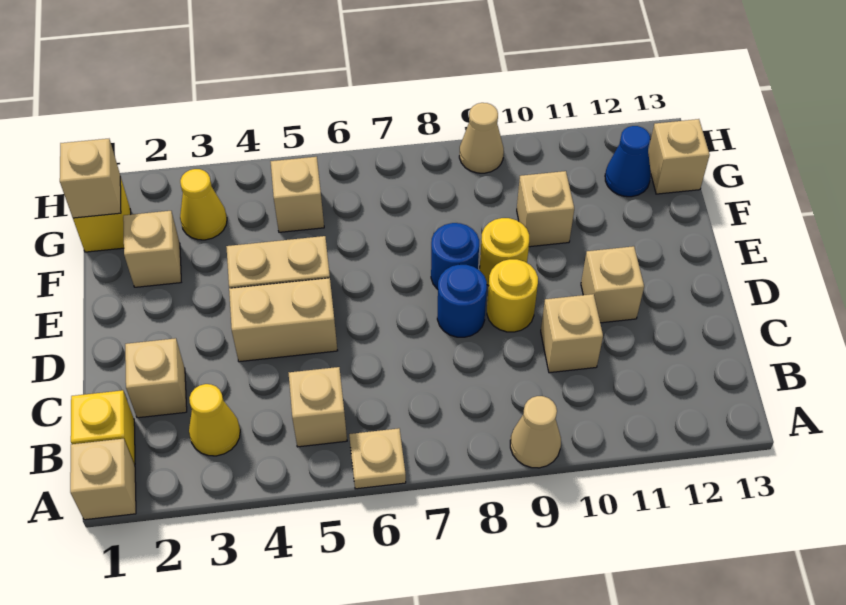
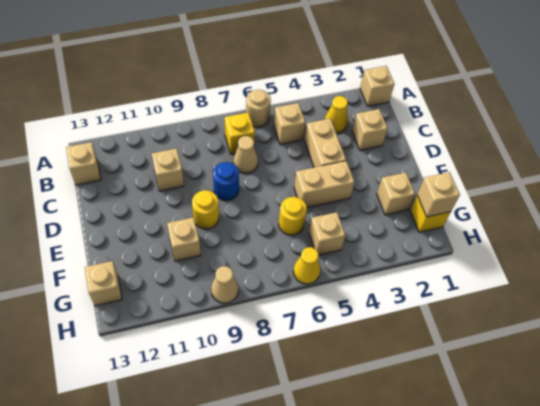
tan plate A6 level 1 -> tan round brick A6 level 1
tan cone A9 level 1 -> tan cone C7 level 1
yellow brick B1 level 1 -> yellow brick B7 level 1
tan brick D4:D5 level 1 -> tan brick C4:D4 level 1
yellow round brick D9 level 1 -> yellow round brick F6 level 1
tan brick D11 level 1 -> tan brick B13 level 1
blue round brick E8 level 1 -> none
yellow cone G3 level 1 -> yellow cone H6 level 1
blue cone G12 level 1 -> none

